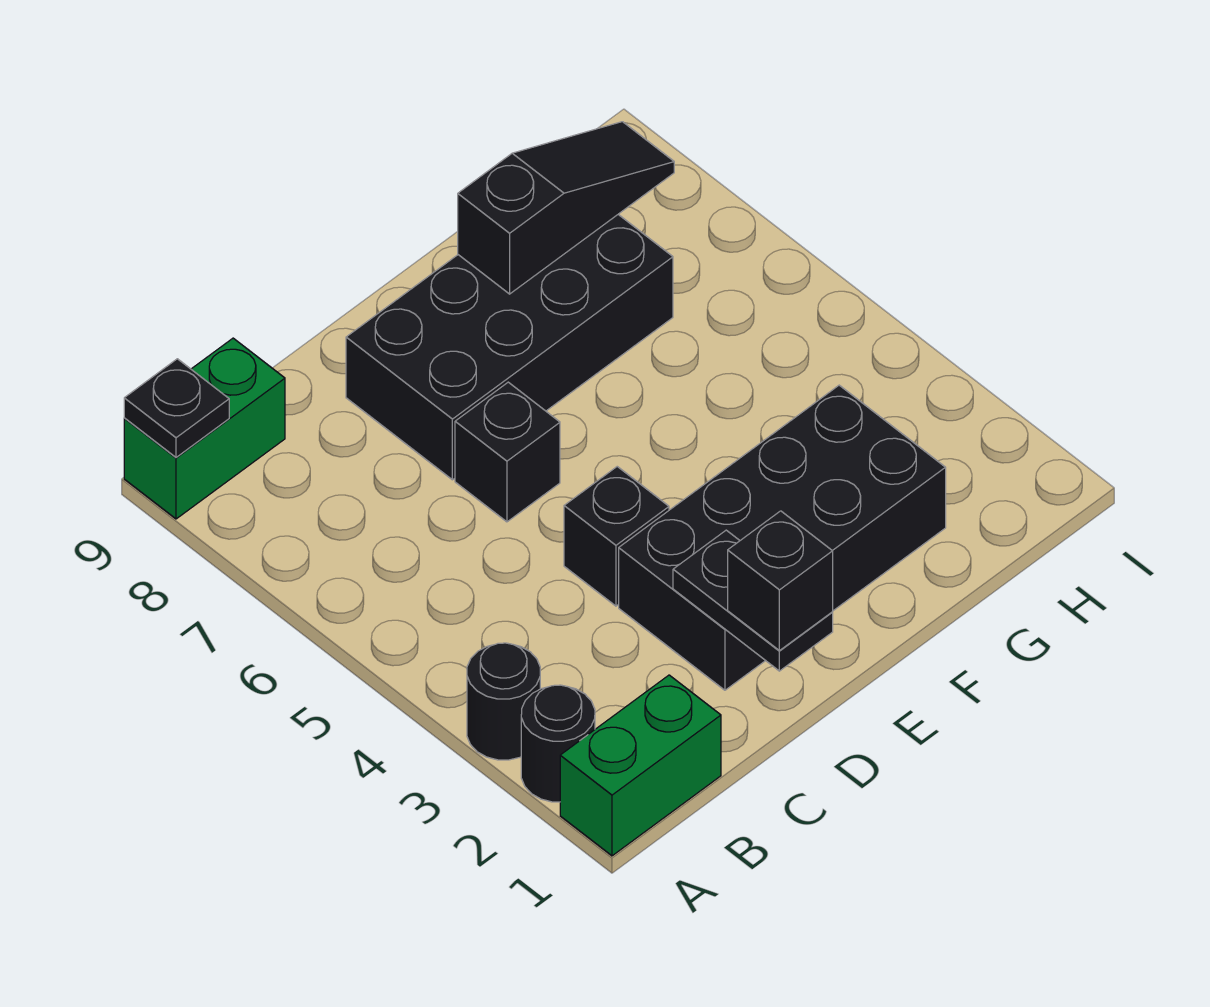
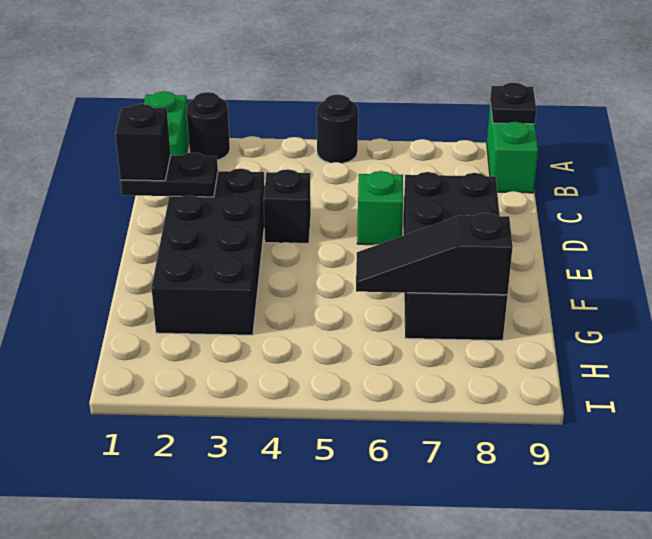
black round brick A3 level 1 -> black round brick A5 level 1
black brick D6 level 1 -> green brick D6 level 1
black slope F8:H8 level 2 top F -> black slope G6:G8 level 2 top 8

